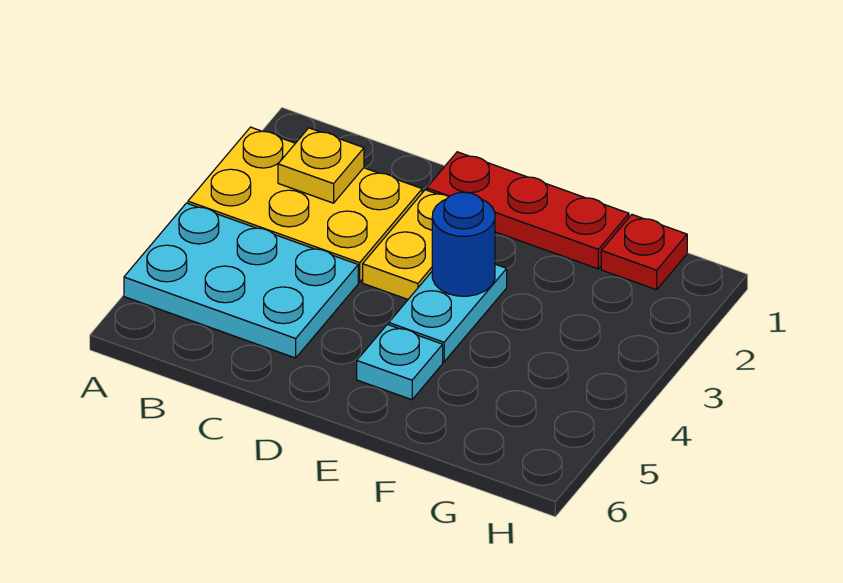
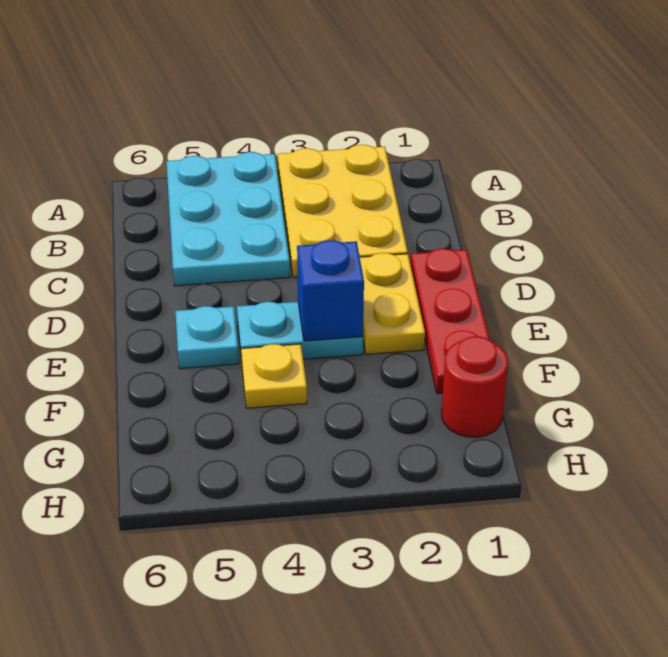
yellow plate B2 level 2 -> yellow plate F4 level 1
yellow plate D2:D3 level 1 -> yellow plate D2:E2 level 1
blue round brick E3 level 2 -> blue brick E3 level 2
red plate G1 level 1 -> red round brick G1 level 1

